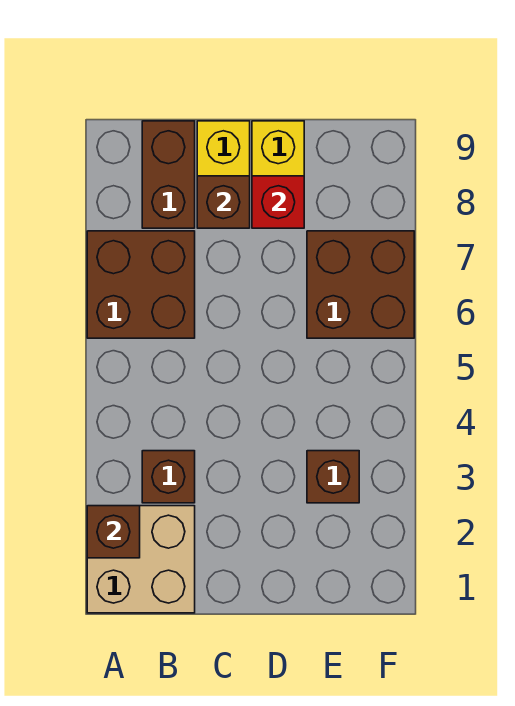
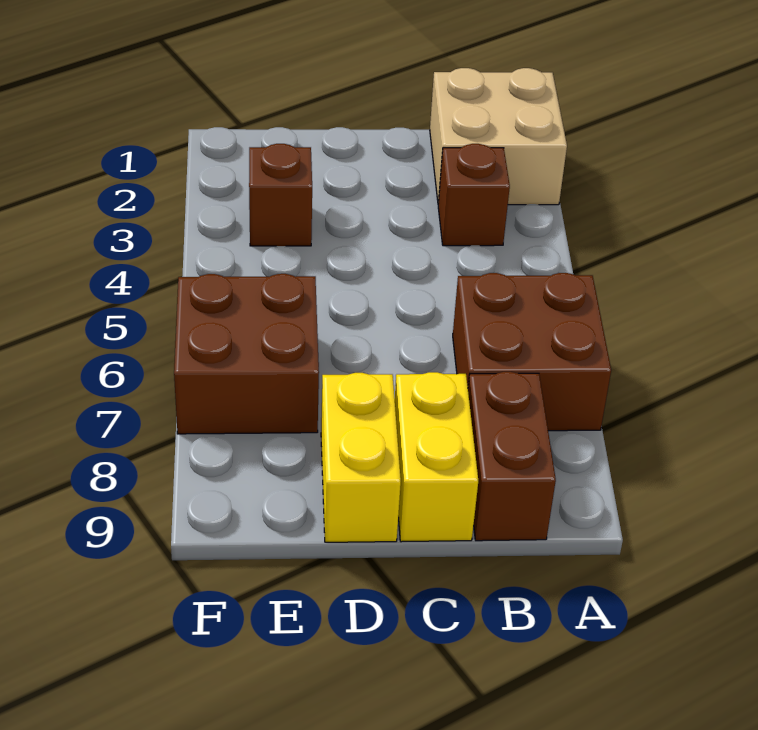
brown brick A2 level 2 -> none
brown brick C8 level 2 -> none
red brick D8 level 2 -> none

